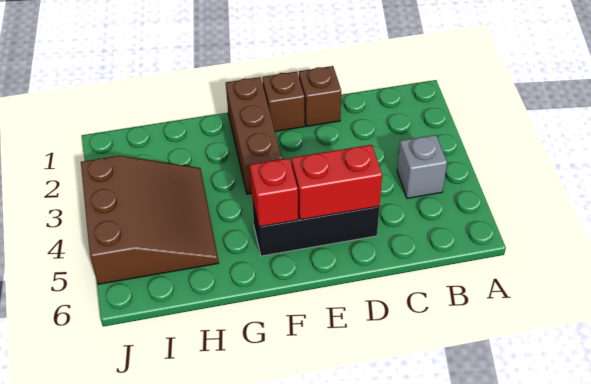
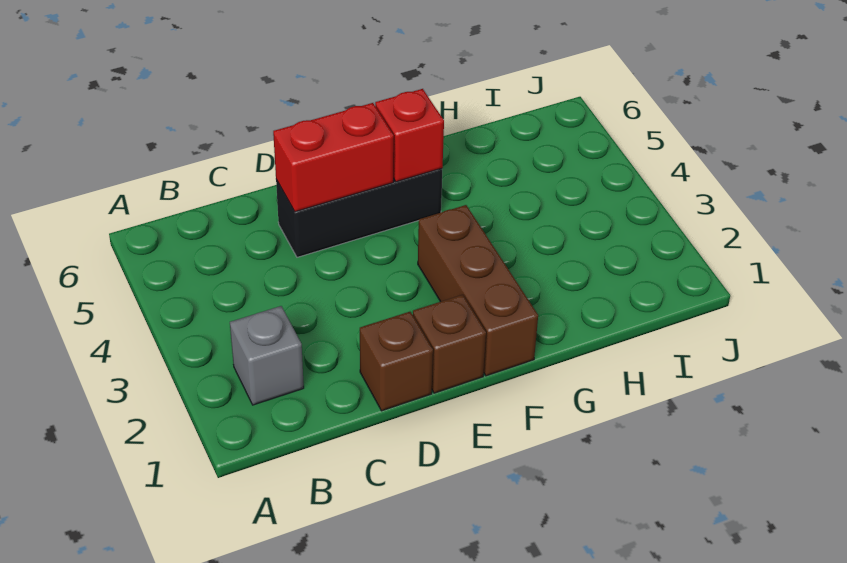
grey brick B4 level 1 -> grey brick B2 level 1
brown slope H3:J5 level 1 top J -> none

